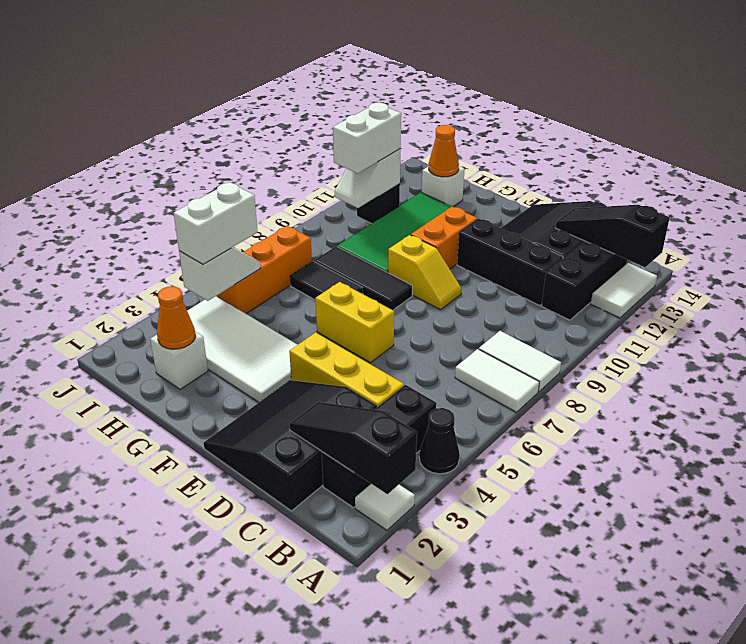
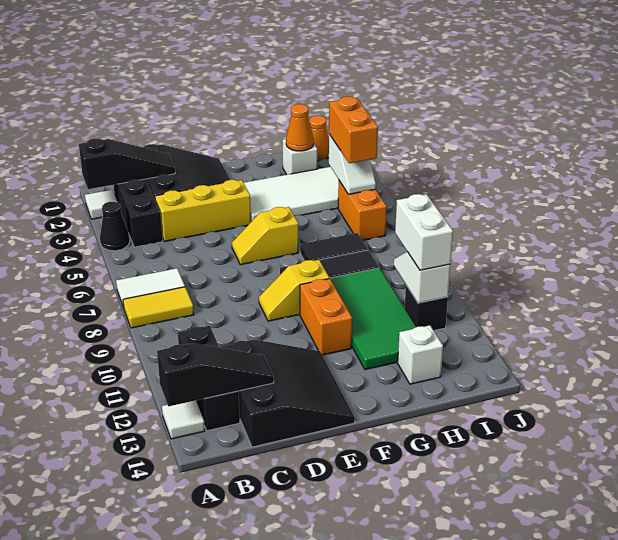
white tile A8:B8 level 1 -> yellow tile A8:B8 level 1
white tile A12:A13 level 1 -> white tile A13 level 1
black brick C11:E11 level 1 -> none
yellow brick E6:F6 level 1 -> yellow slope E6:F6 level 1 top F
orange cone H13 level 2 -> orange cone I1 level 1
white brick I4:I5 level 3 -> orange brick I4:I5 level 3
orange brick I5:I7 level 1 -> orange brick I5:I6 level 1

